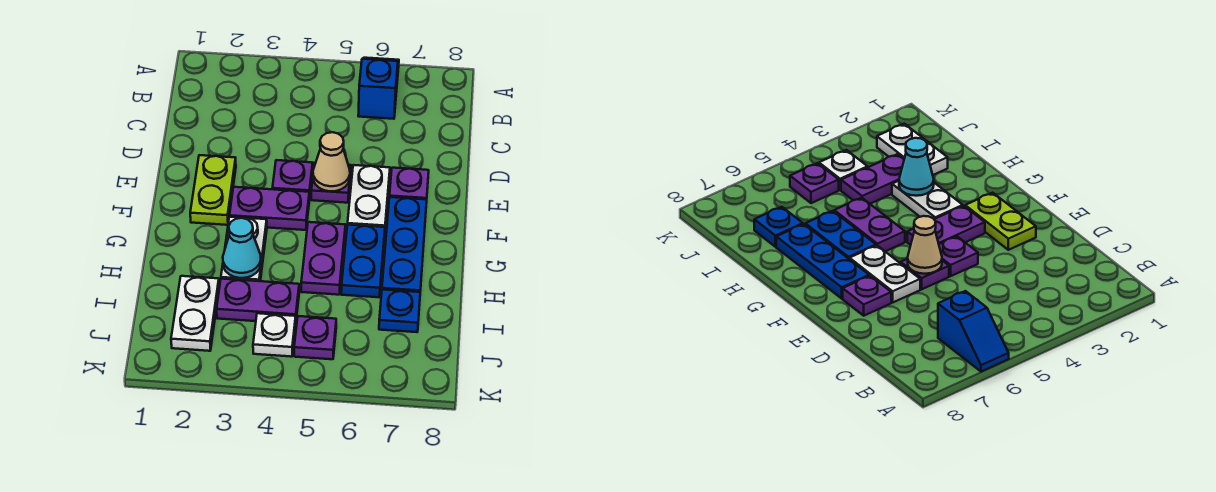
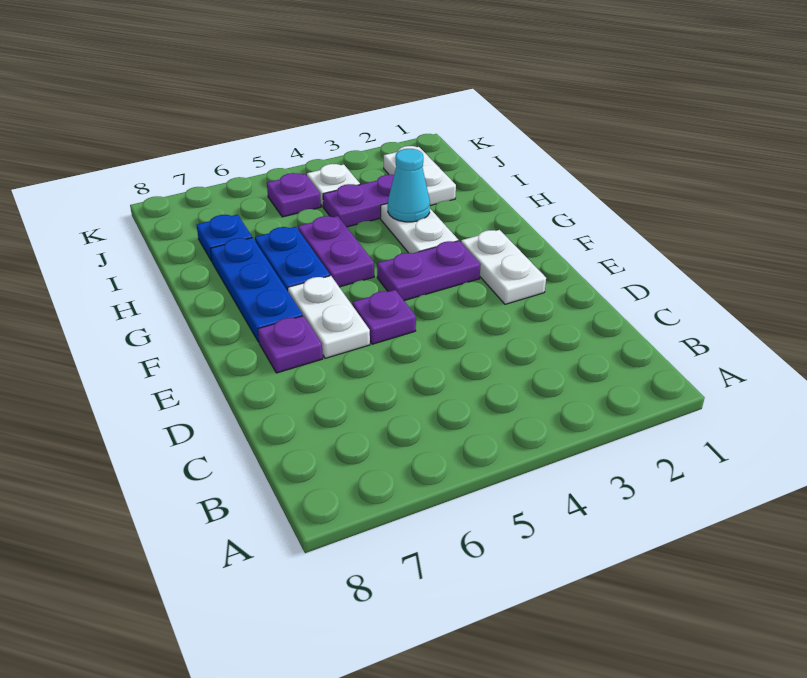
blue slope A6:B6 level 1 top B -> none
lime plate E2:F2 level 1 -> white plate E2:F2 level 1
purple plate E4 level 1 -> none
tan cone E5 level 2 -> none

